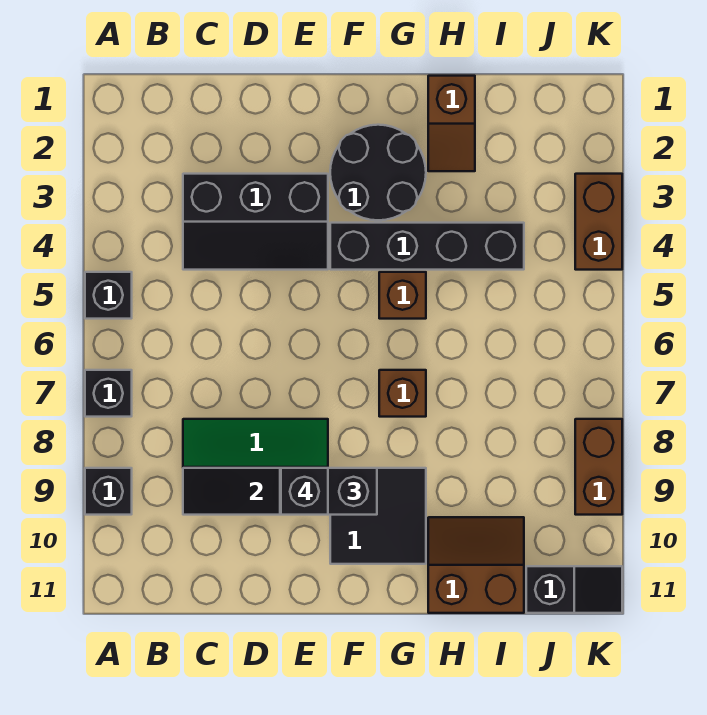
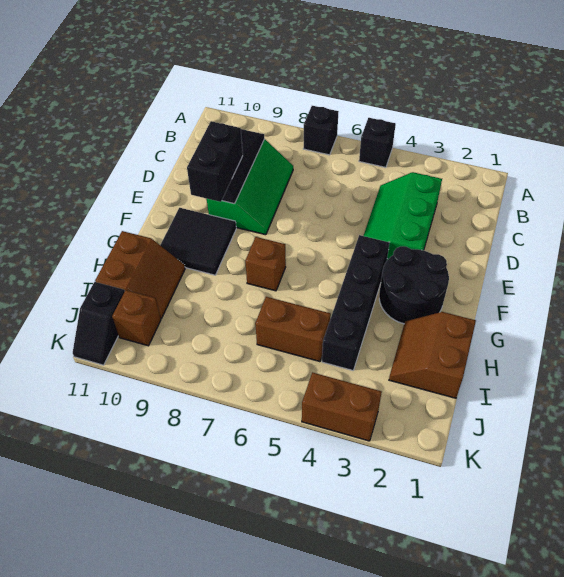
black brick A9 level 1 -> none
black slope C3:E4 level 1 top 3 -> green slope C3:E4 level 1 top 3
black brick E9 level 4 -> none
brown brick G5 level 1 -> brown brick J10 level 1
brown slope H1:H2 level 1 top 1 -> brown slope H1:I2 level 1 top 1
brown brick K8:K9 level 1 -> brown brick I5:I6 level 1

